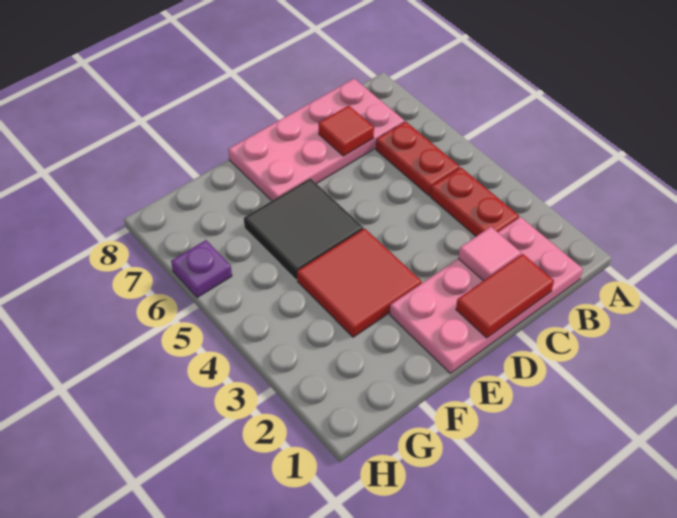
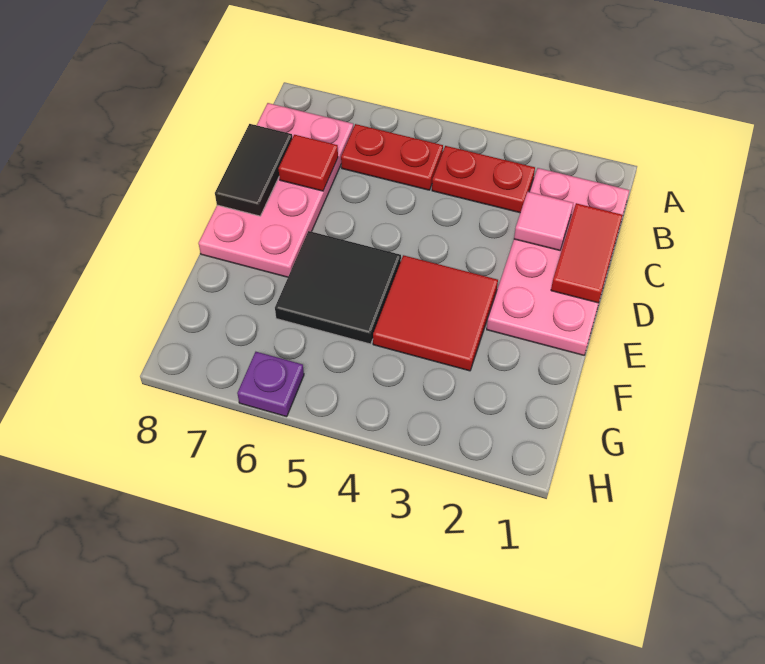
none -> black tile C8:D8 level 2

